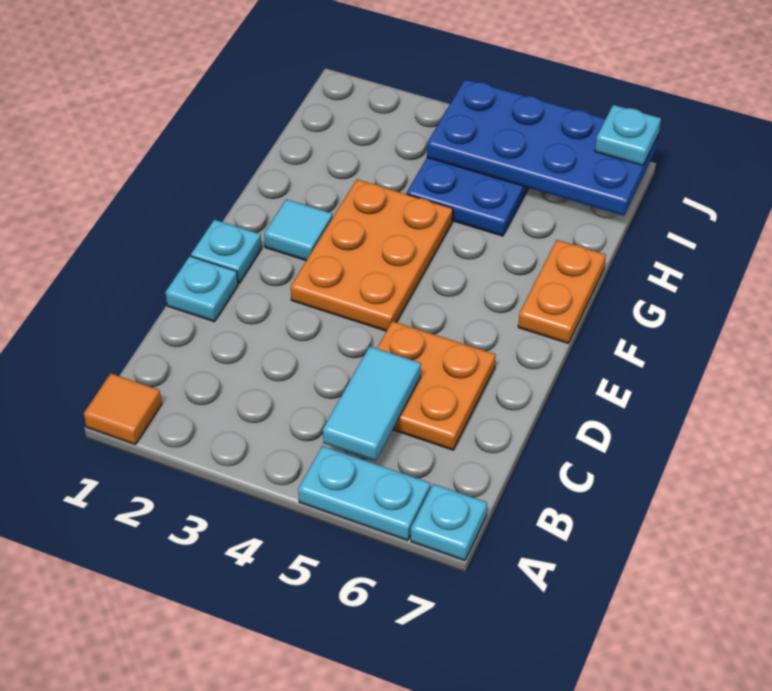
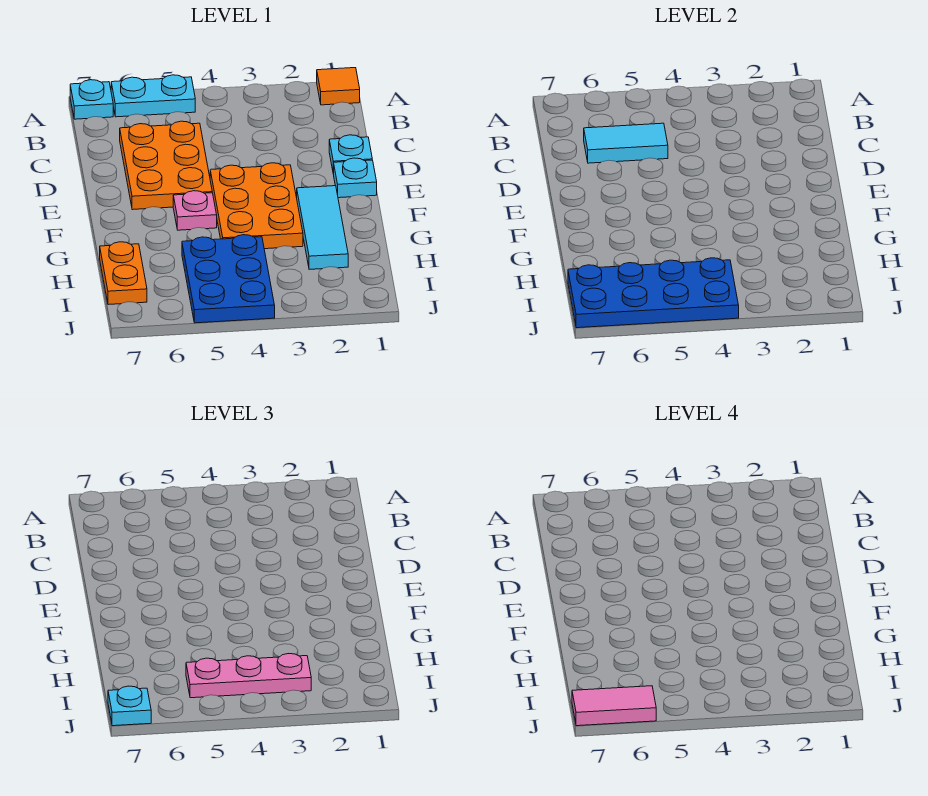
cyan tile B5:C5 level 2 -> cyan tile C5:C6 level 2
orange plate C5:D6 level 1 -> orange plate C5:E6 level 1
cyan tile F2 level 1 -> cyan tile F2:H2 level 1
none -> pink plate F5 level 1
orange plate F7:G7 level 1 -> orange plate H7:I7 level 1
none -> pink plate I3:I5 level 3
none -> pink tile J6:J7 level 4

